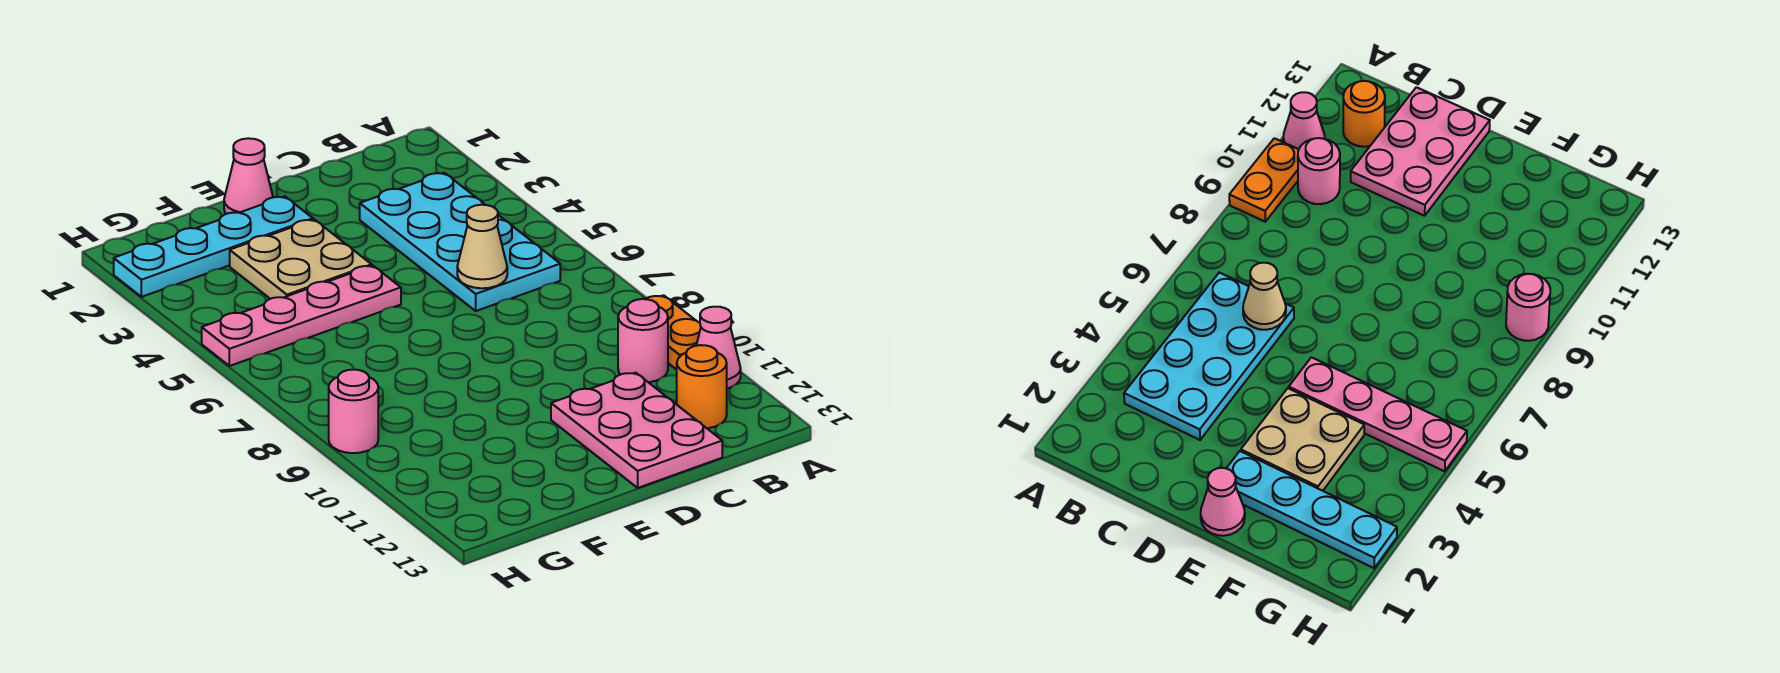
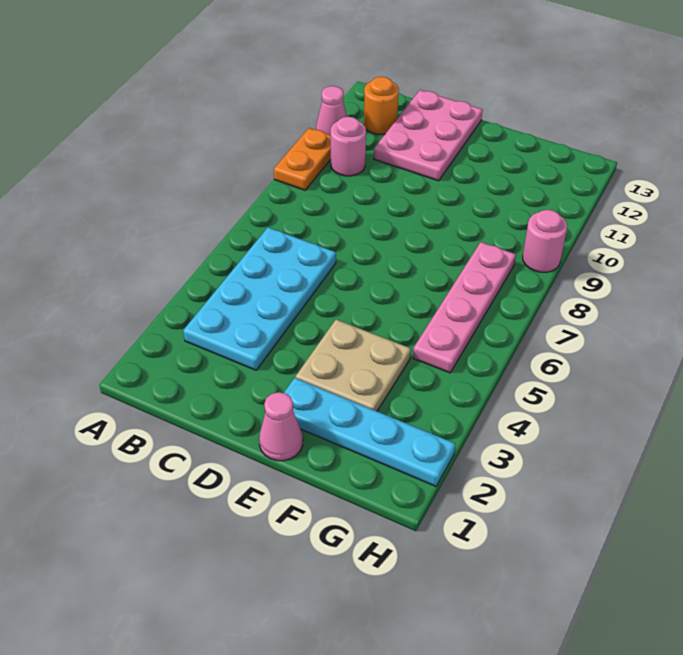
tan cone C6 level 2 -> none
pink plate E5:H5 level 1 -> pink plate G5:G8 level 1

